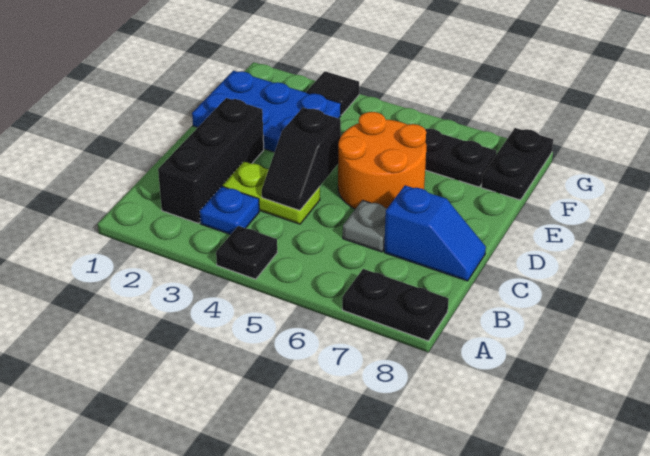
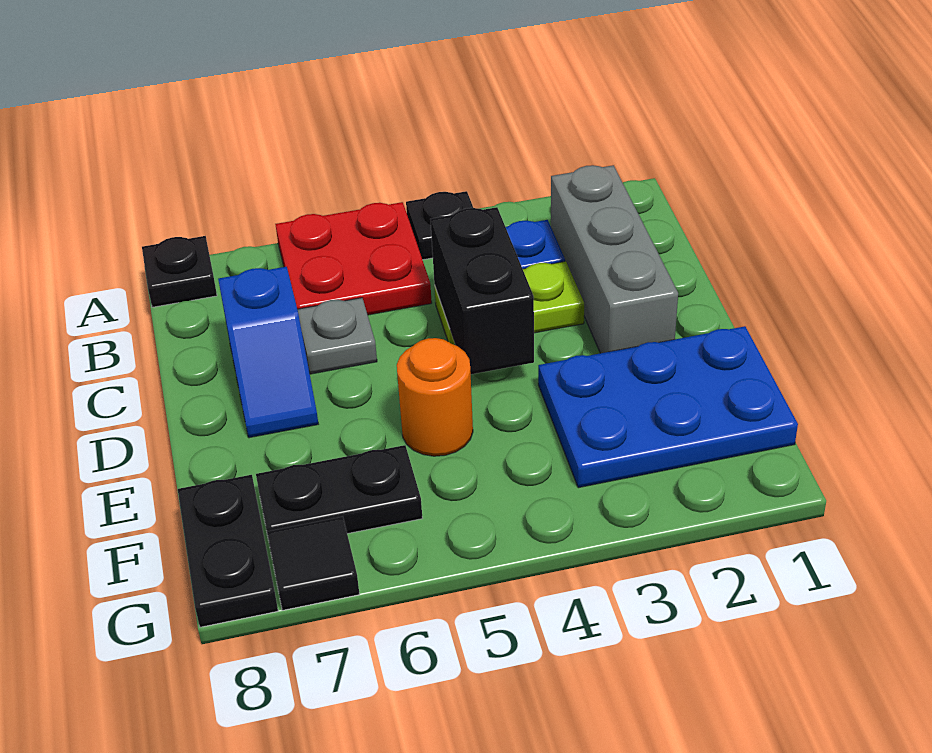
none -> red plate A5:B6 level 1
black plate A7:A8 level 1 -> black plate A8 level 1
black brick B2:D2 level 1 -> grey brick B2:D2 level 1
black slope C4:D4 level 2 top D -> black brick C4:D4 level 2
blue slope C7:C8 level 1 top 7 -> blue slope C7:D7 level 1 top C
orange round brick D5:E6 level 1 -> orange round brick E5 level 1
black tile G3 level 1 -> black tile G7 level 1

